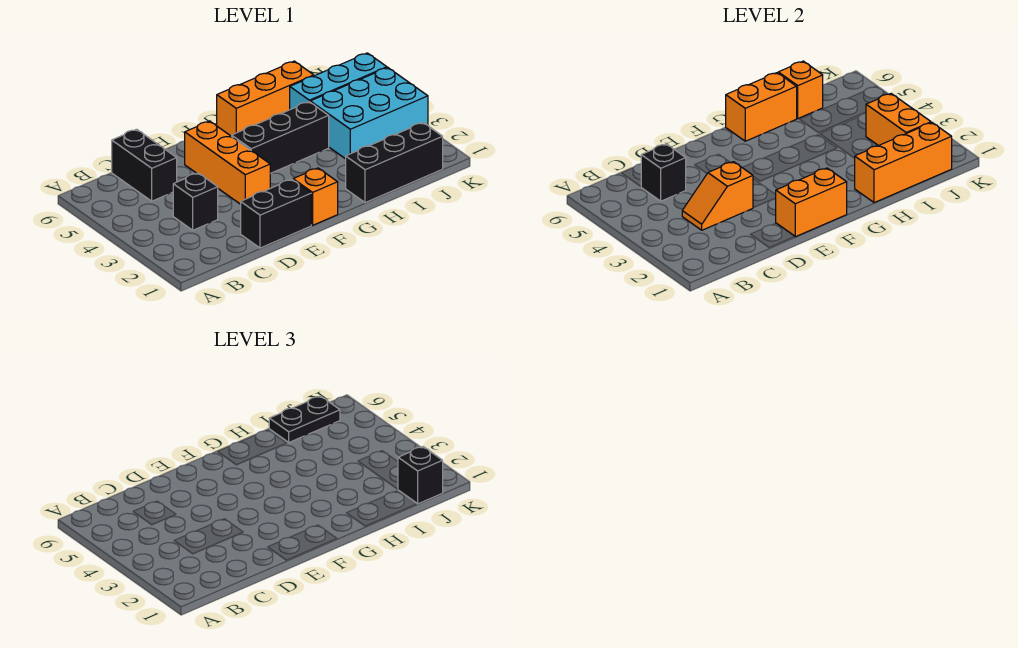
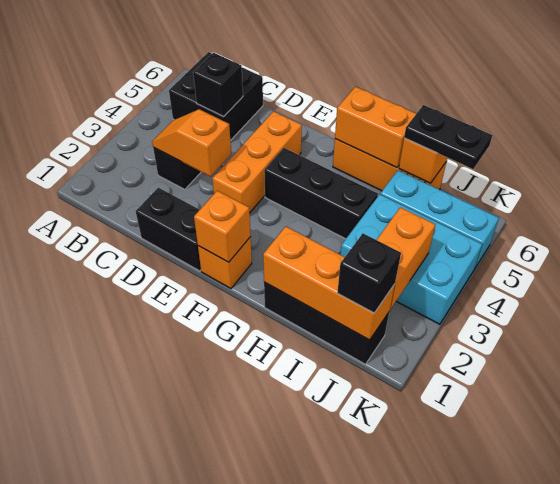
black brick C5:C6 level 1 -> black brick B5:C6 level 1
orange brick E1:F1 level 2 -> orange brick F1 level 2

